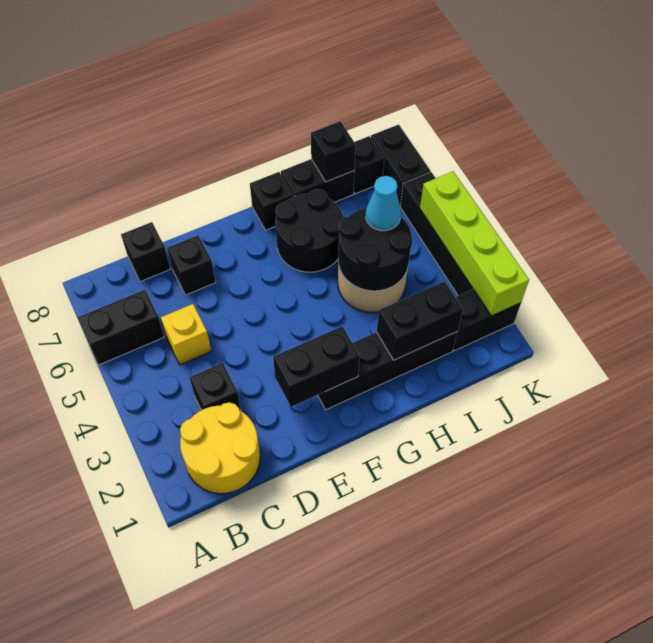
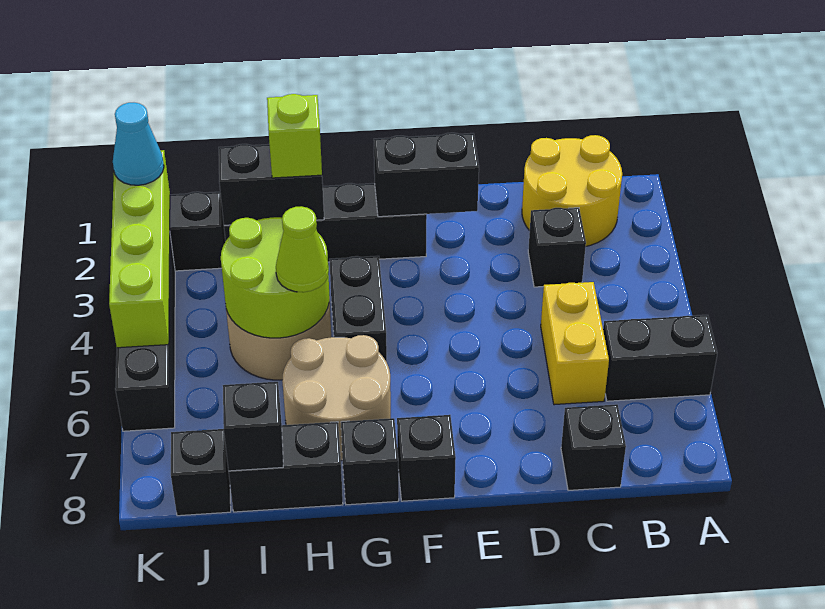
yellow brick C5 level 1 -> yellow brick C5:C6 level 1
black brick D7 level 1 -> black brick F8 level 1
black round brick G6:H7 level 1 -> tan round brick G6:H7 level 1
none -> lime brick H2 level 3
black round brick H4:I5 level 2 -> lime round brick H4:I5 level 2
none -> lime cone H5 level 3
cyan cone I5 level 3 -> cyan cone K2 level 3
black brick K7:K8 level 1 -> black brick G4:G5 level 1

